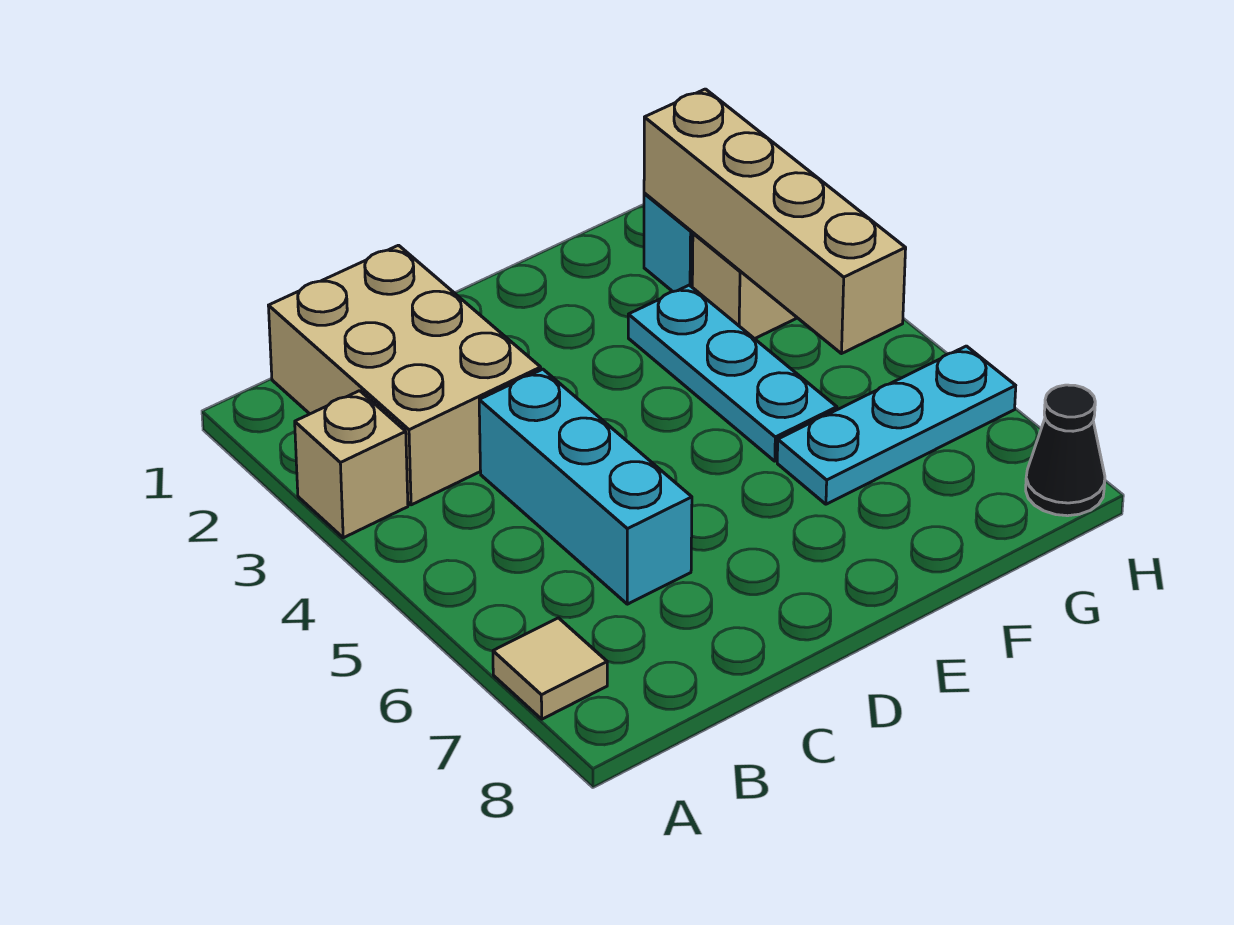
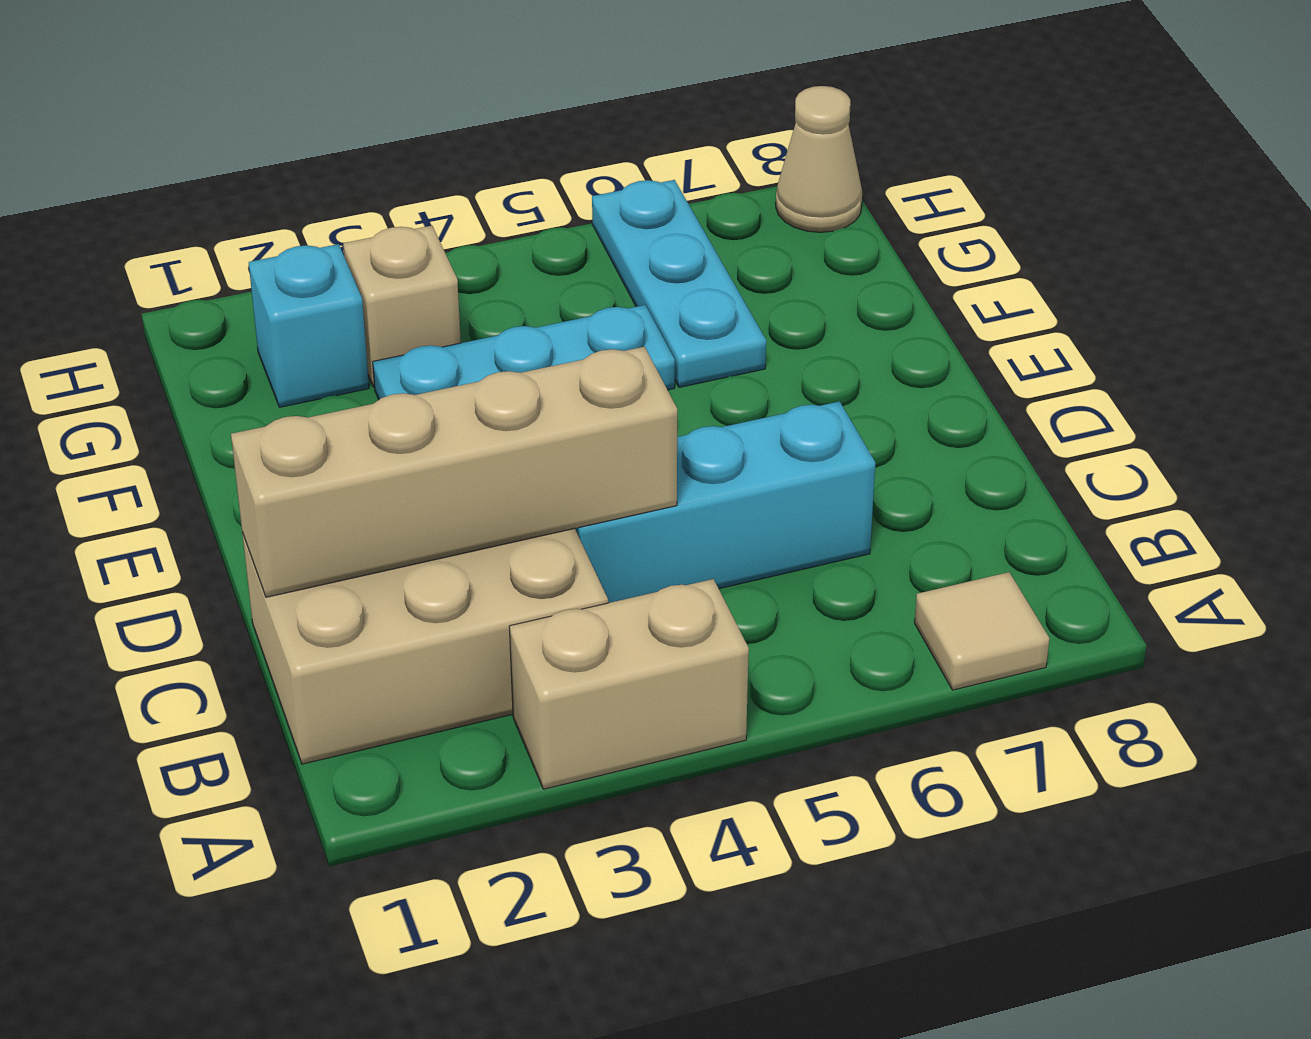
tan brick A3 level 1 -> tan brick A3:A4 level 1
tan brick G2:G5 level 2 -> tan brick C1:C4 level 2
black cone H8 level 1 -> tan cone H8 level 1

